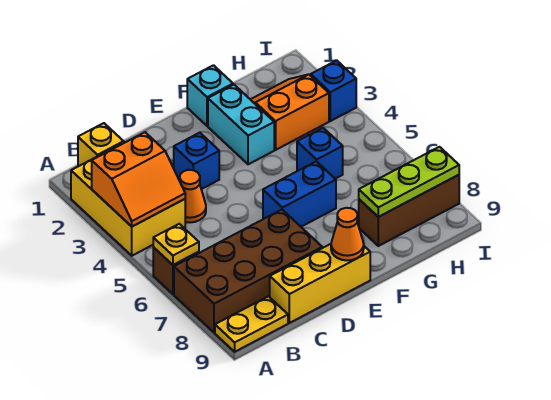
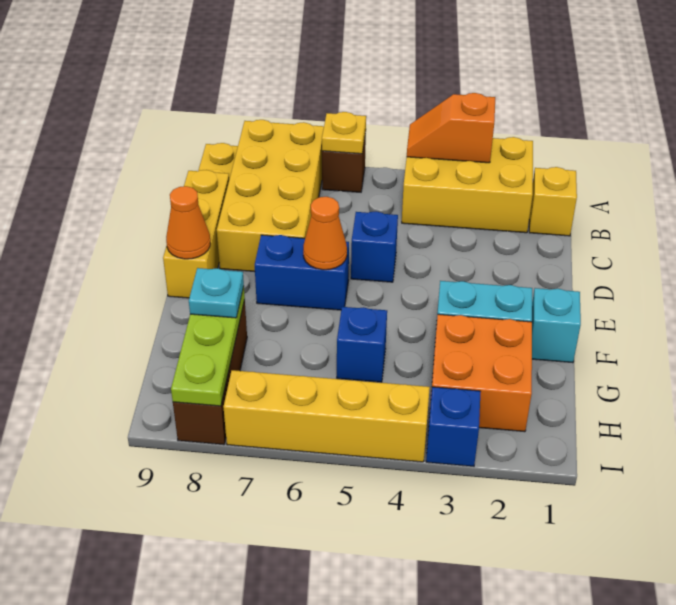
orange slope A3:B4 level 2 top 3 -> orange slope A3:A4 level 2 top 3
brown brick A7:D8 level 1 -> yellow brick A7:D8 level 1
orange cone C4 level 1 -> orange cone E6 level 2
blue brick D3 level 1 -> blue brick D5 level 1
blue brick E6:F6 level 1 -> blue brick E6:E7 level 1
orange slope G2:H3 level 1 top 3 -> orange brick G2:H3 level 1
none -> cyan plate G8 level 3
none -> yellow brick I4:I7 level 1

